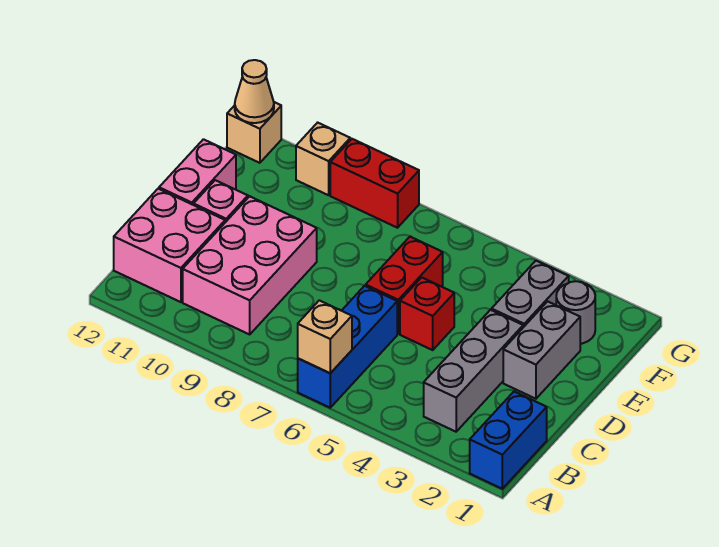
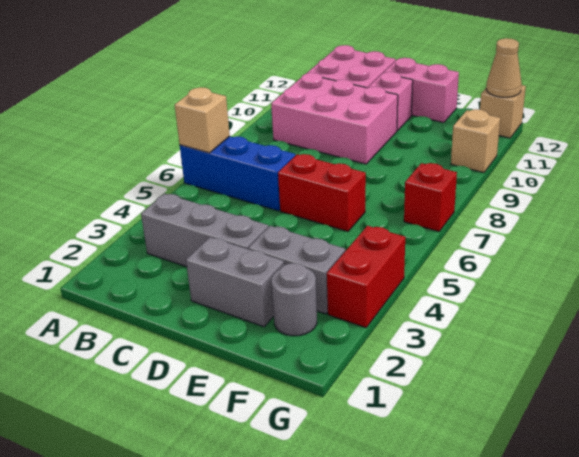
blue brick A1:B1 level 1 -> none
red brick D5 level 1 -> red brick G7 level 1
red brick G8:G9 level 1 -> red brick G3:G4 level 1

